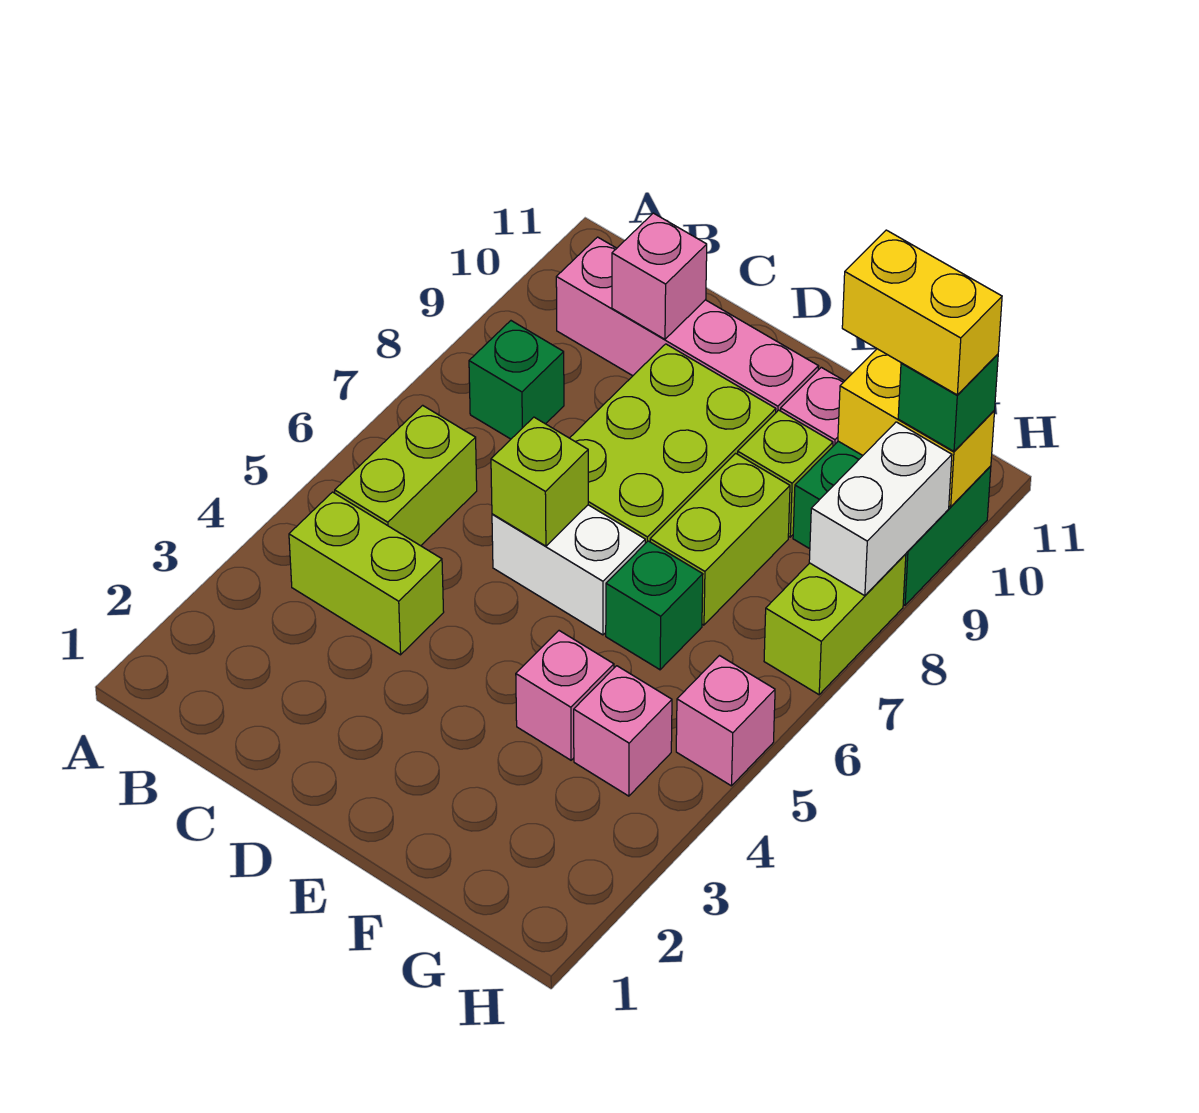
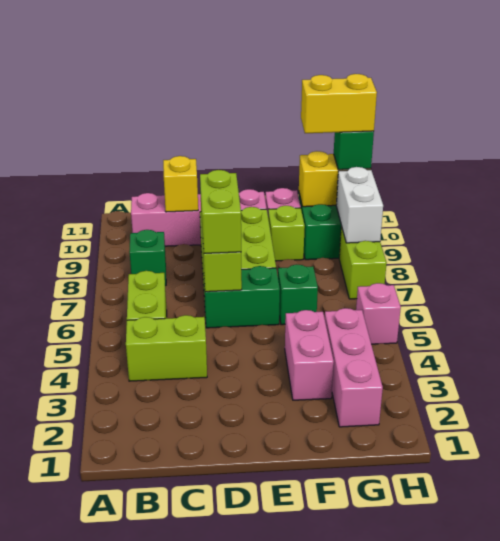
pink brick C10 level 2 -> yellow brick C10 level 2
white brick D6:E6 level 1 -> green brick D6:E6 level 1
pink brick F4 level 1 -> pink brick F3:F4 level 1
lime brick F7:F8 level 1 -> lime brick D6:D7 level 3
pink brick G4 level 1 -> pink brick G2:G4 level 1

